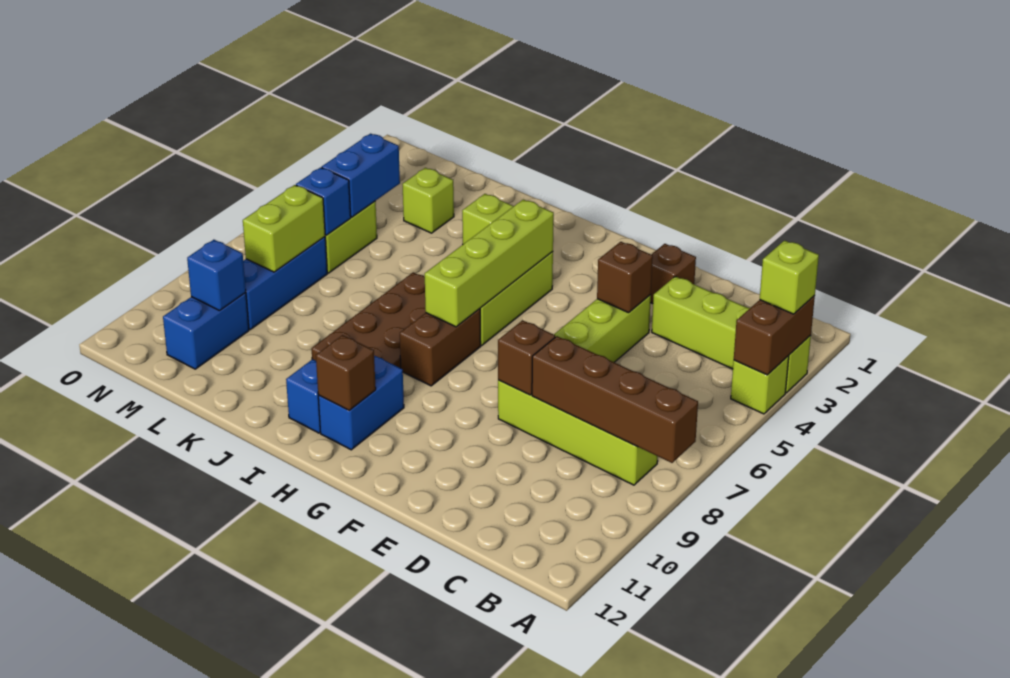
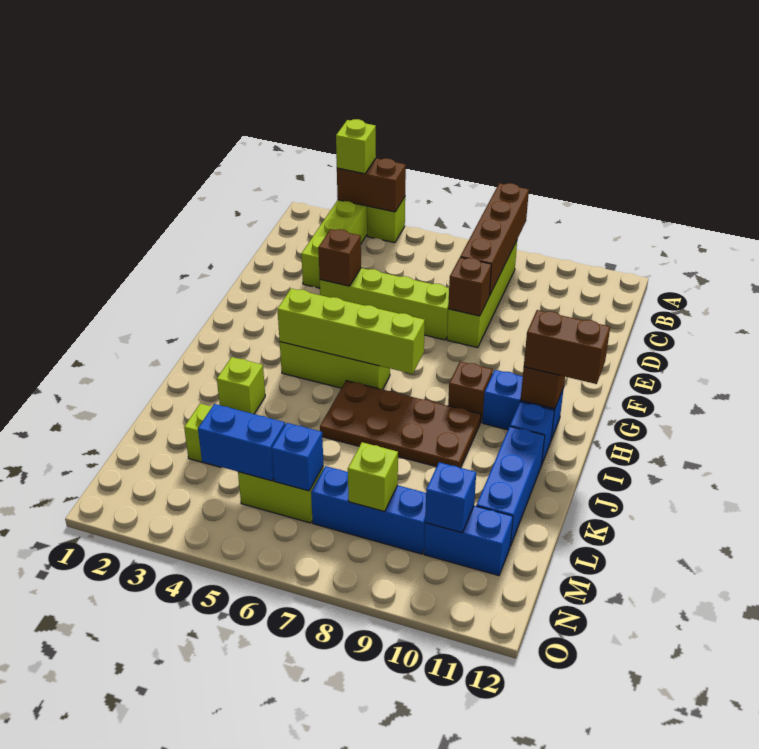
brown brick E2 level 1 -> brown brick H9 level 1
brown brick H7:H8 level 1 -> brown brick H11:H12 level 3
none -> blue brick J11:L11 level 1
lime brick M7:M8 level 2 -> lime brick M8 level 2

